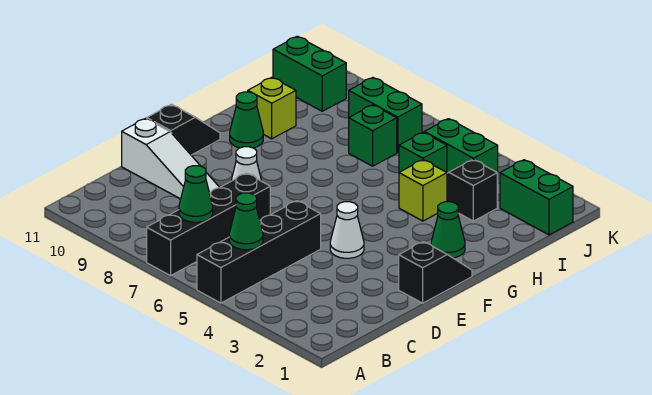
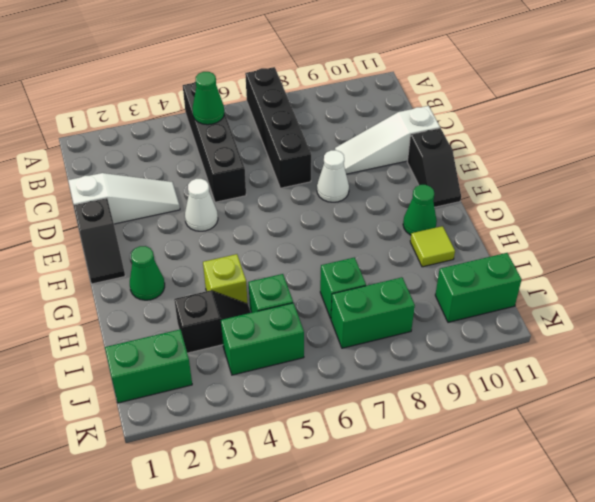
green cone B7 level 2 -> none
none -> white slope D1:D3 level 1 top 1
lime brick H10 level 1 -> lime tile H10 level 1

